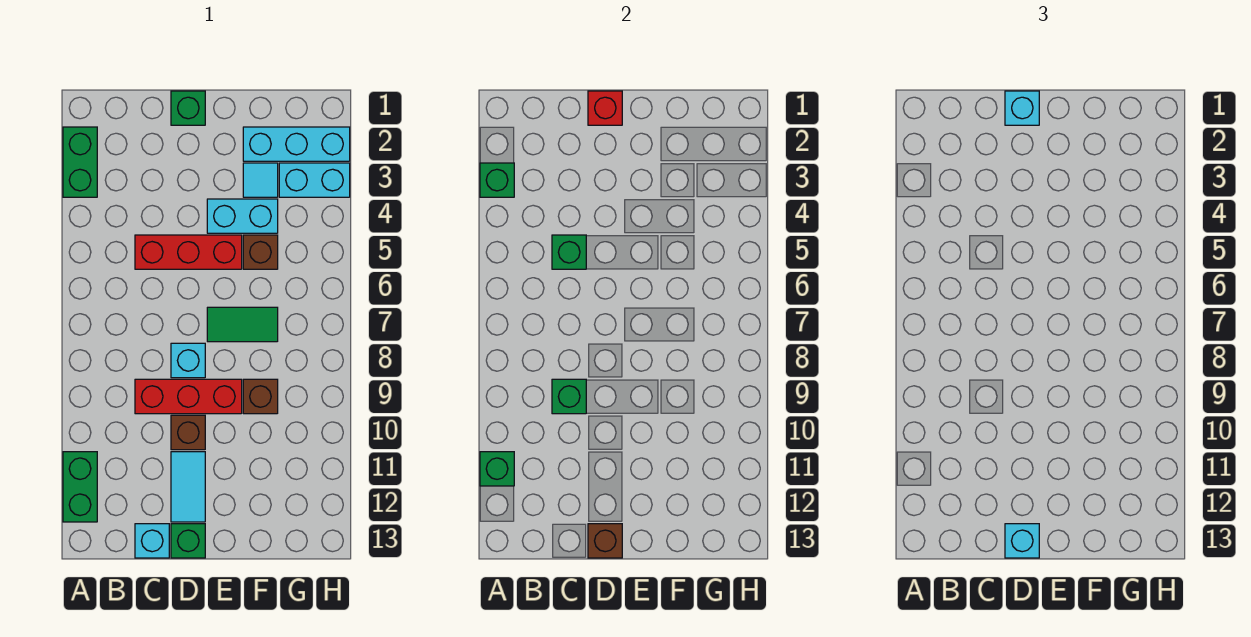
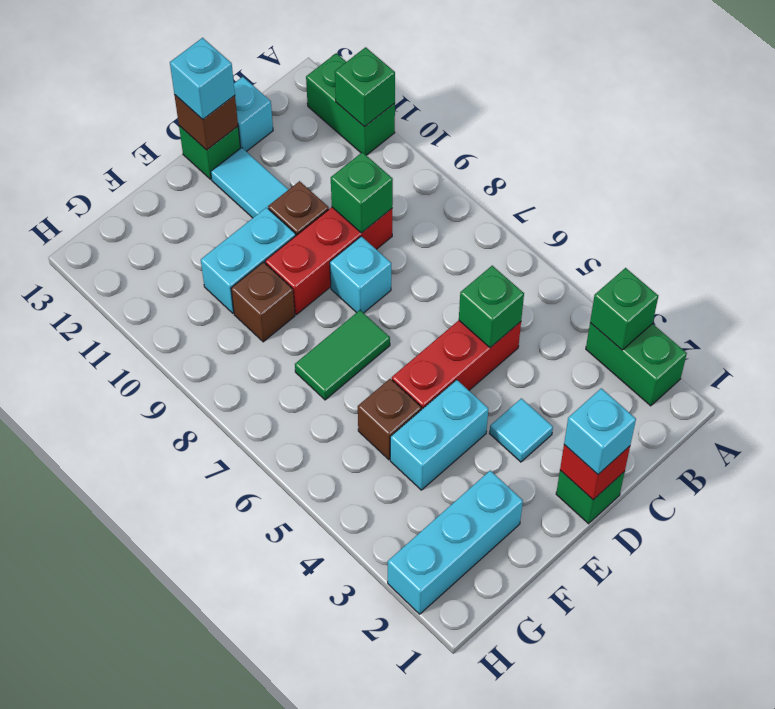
cyan tile F3 level 1 -> cyan tile D3 level 1
cyan brick G3:H3 level 1 -> cyan brick E10:F10 level 1

